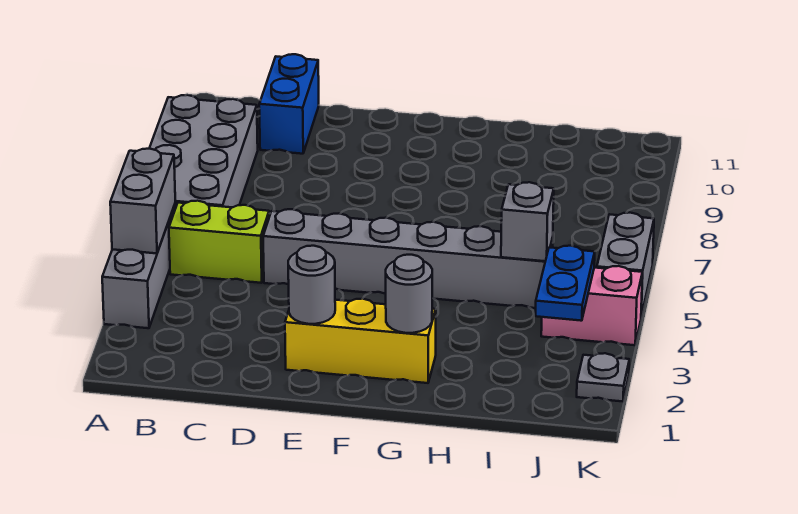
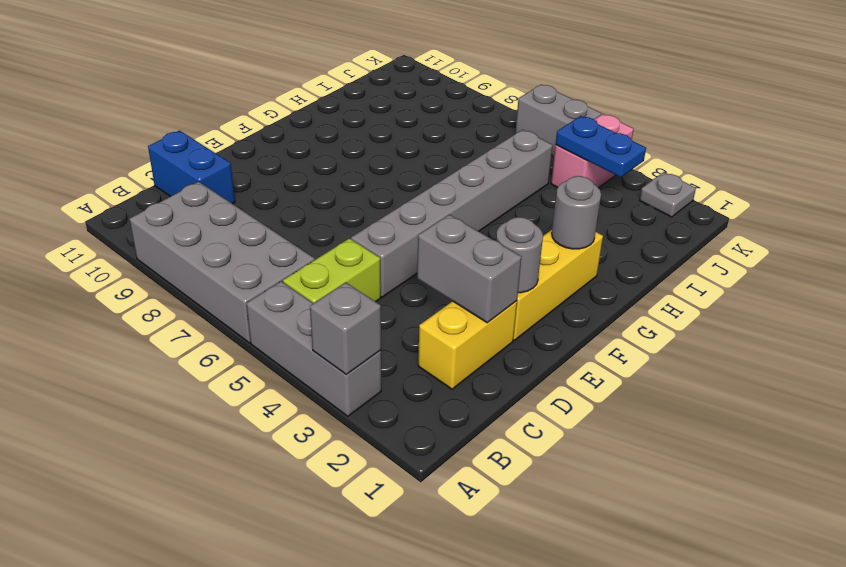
grey brick A4:A5 level 2 -> grey brick D2:D3 level 2
none -> yellow brick C2:D2 level 1
grey brick I5 level 2 -> grey brick A3 level 2

